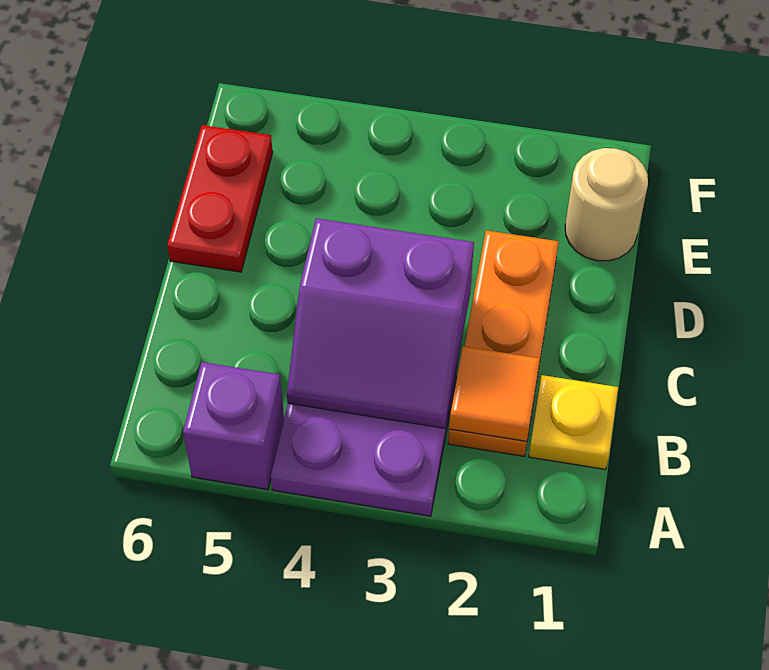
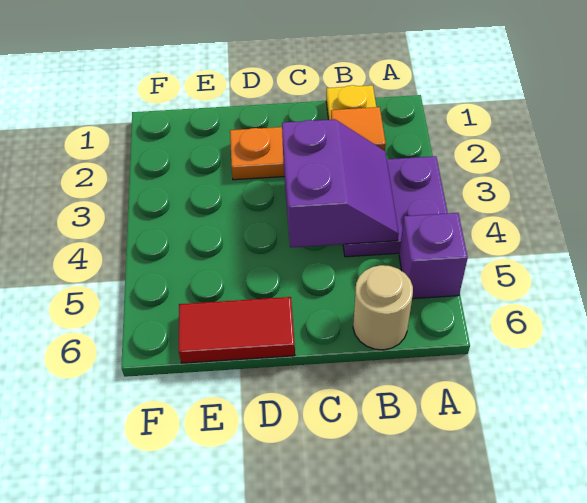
red plate D6:E6 level 1 -> red tile D6:E6 level 1
tan round brick E1 level 1 -> tan round brick B6 level 1

